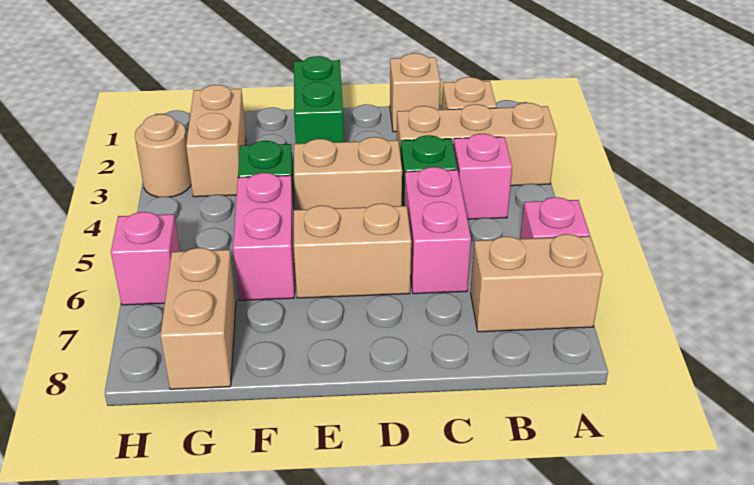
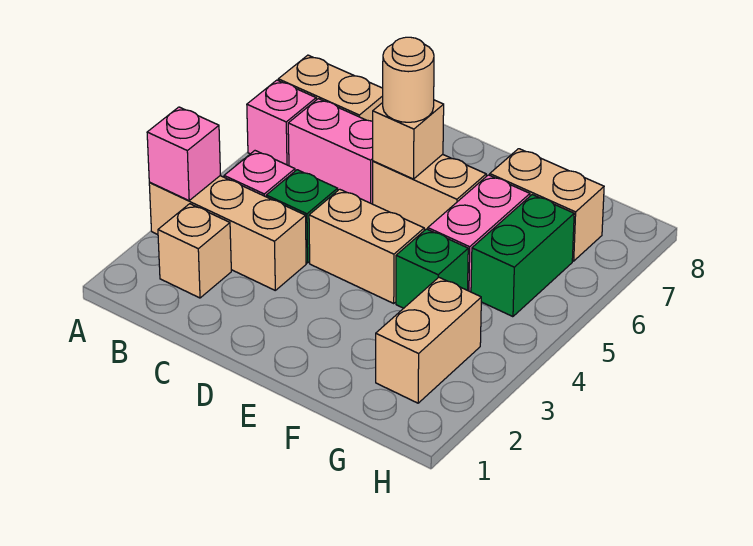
tan brick C1 level 1 -> tan brick D6 level 2
pink brick C5:C6 level 1 -> pink brick B6:C6 level 1
green brick E1:E2 level 1 -> green brick G5:G6 level 1
tan brick G7:G8 level 1 -> tan brick F7:G7 level 1
tan round brick H3 level 1 -> tan round brick D6 level 3
pink brick H6 level 1 -> pink brick A3 level 2

